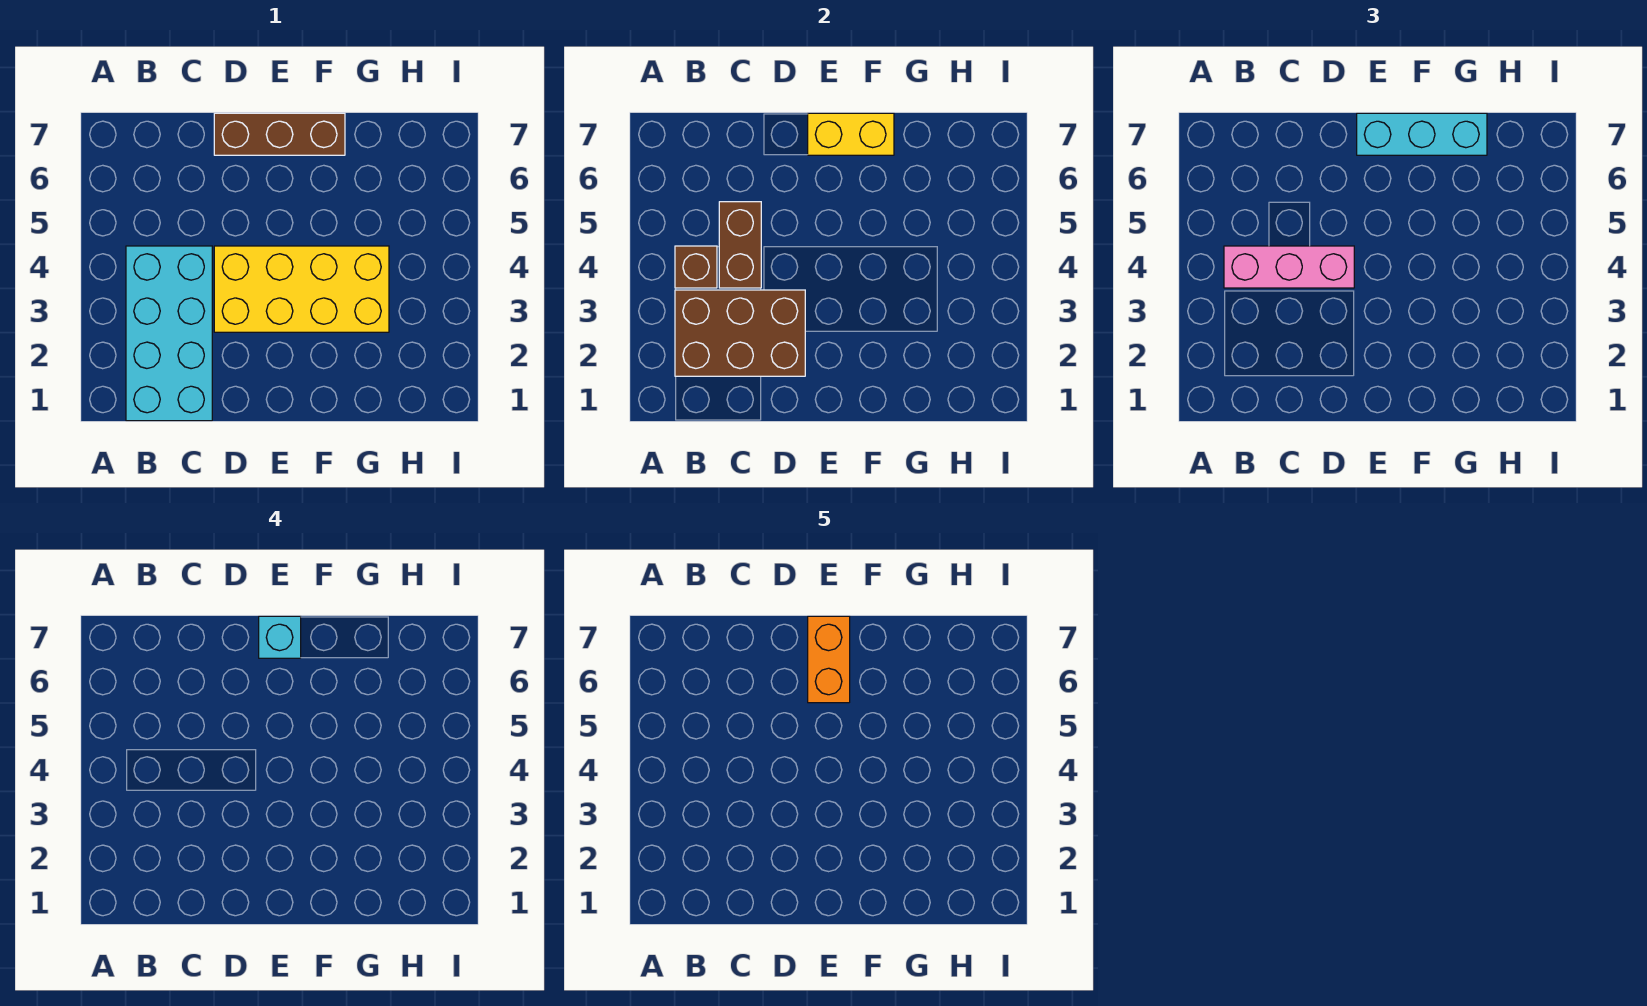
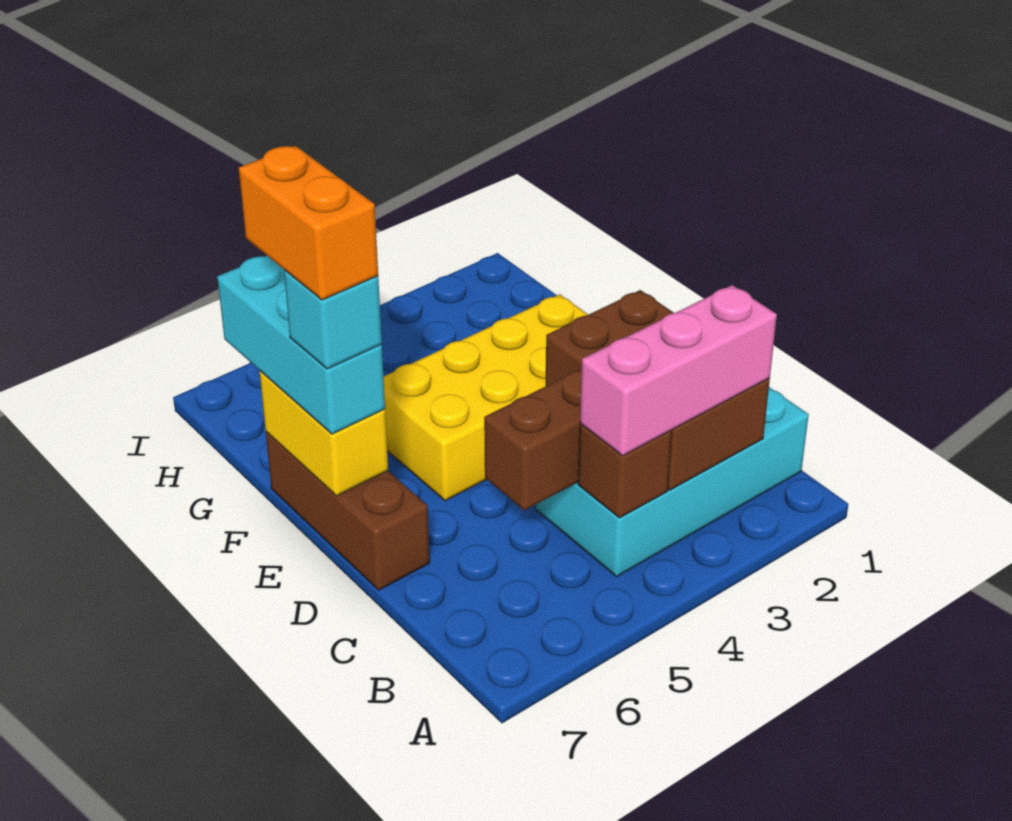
pink brick B4:D4 level 3 -> pink brick B2:B4 level 3
yellow brick D3:G4 level 1 -> yellow brick E2:F5 level 1
orange brick E6:E7 level 5 -> orange brick E7:F7 level 5

